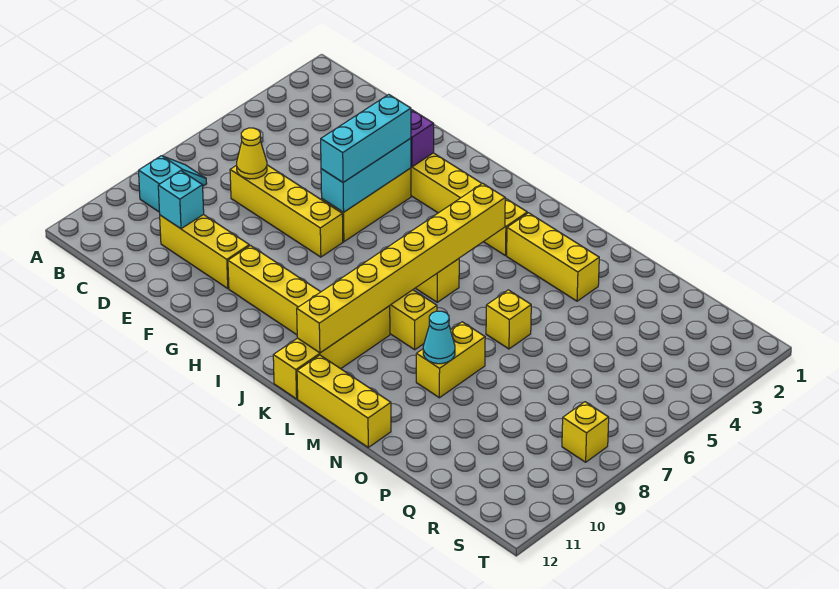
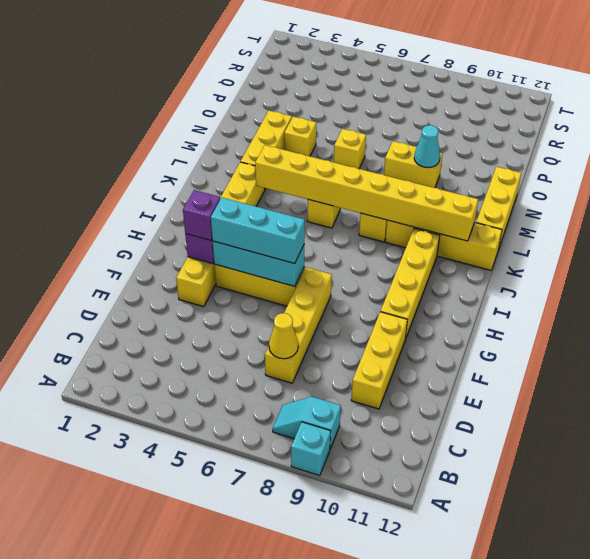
cyan brick D10 level 2 -> cyan brick A9 level 1
none -> purple brick G3 level 3
yellow brick S8 level 1 -> yellow brick N4 level 1

